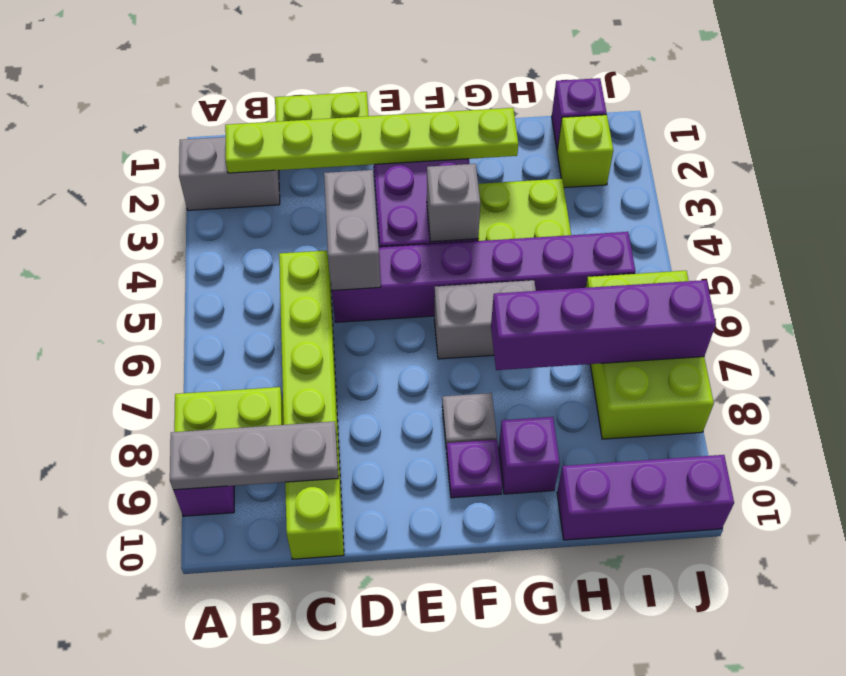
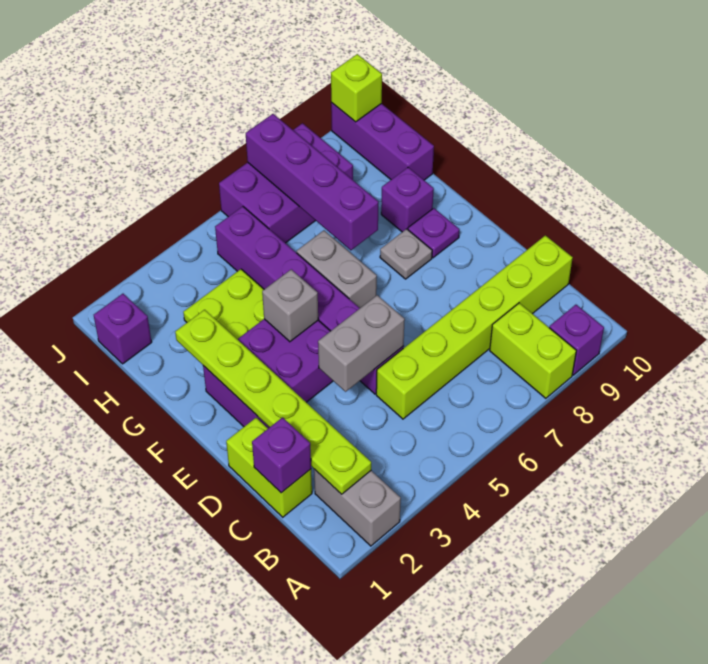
grey plate A9:C9 level 2 -> none
none -> purple brick C1 level 2
lime brick I2 level 1 -> lime brick J10 level 2
lime brick I6:J8 level 1 -> purple brick I6:J8 level 1

